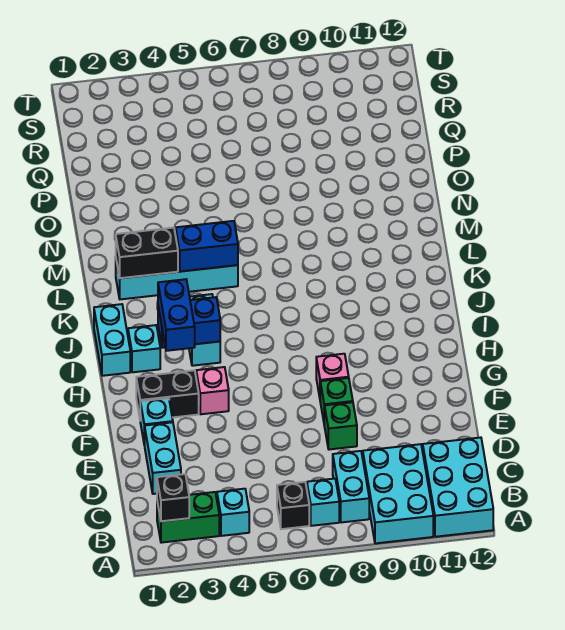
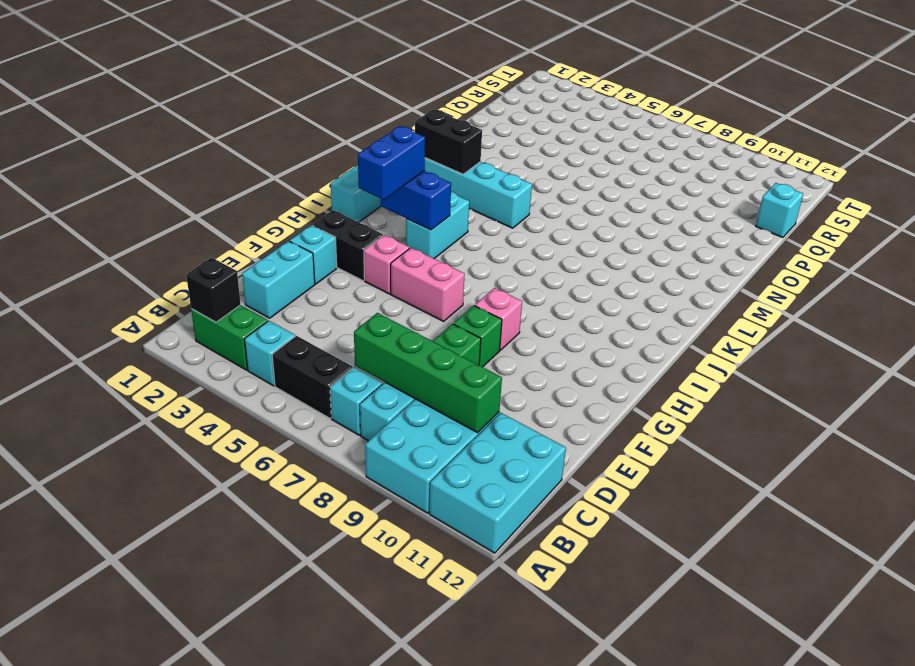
black brick B6 level 1 -> black brick B5:B6 level 1
none -> green brick C7:C10 level 2
none -> pink brick G5:G6 level 1
cyan brick I2 level 1 -> cyan brick Q12 level 1
blue brick L4:L5 level 2 -> none

